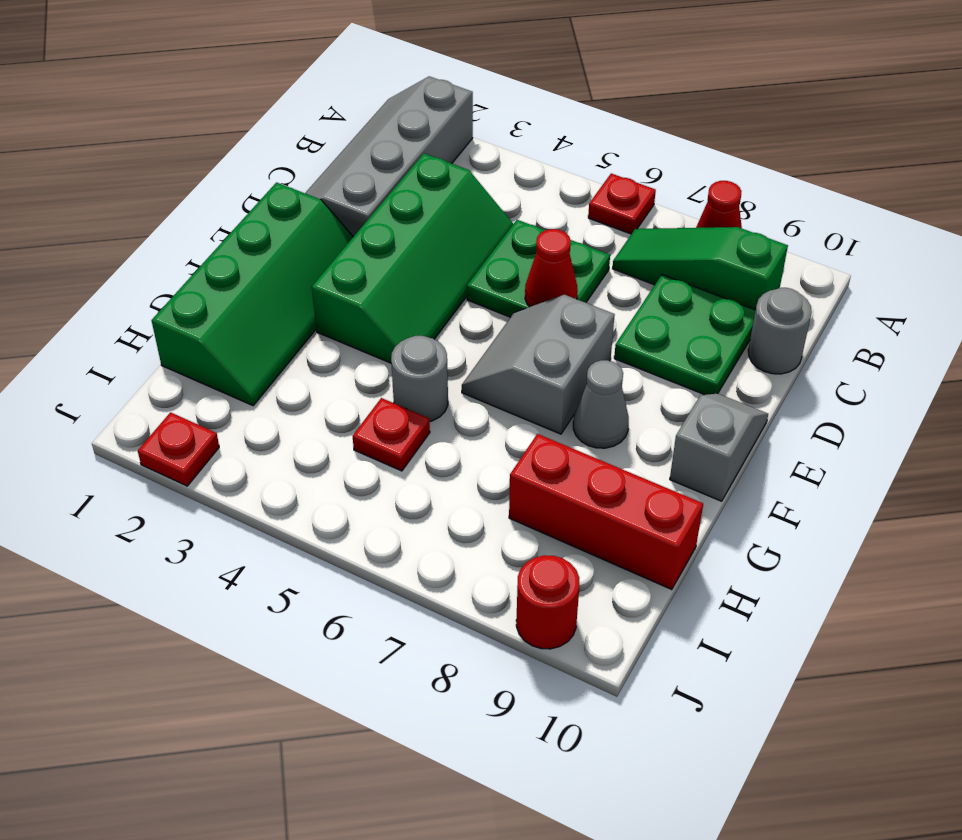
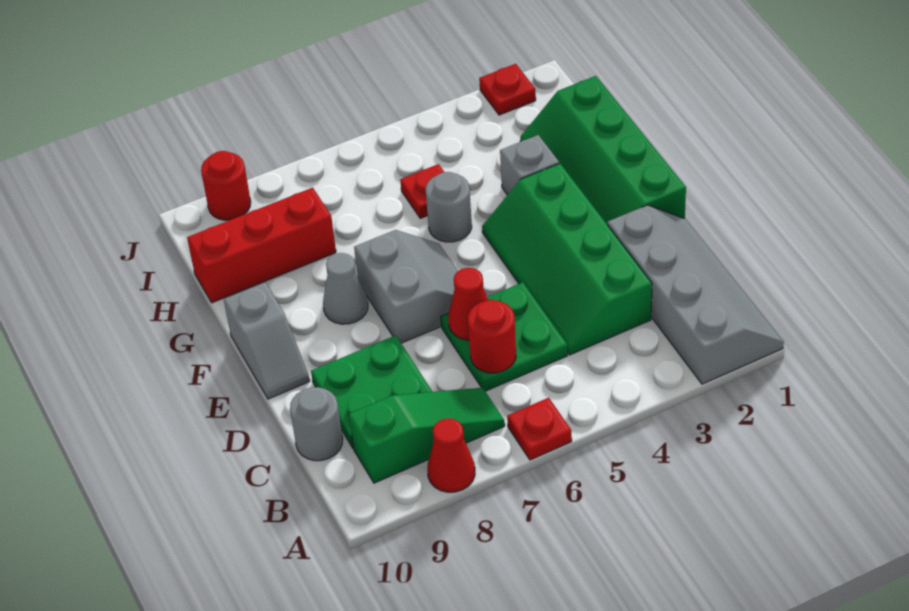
none -> red round brick C6 level 2
none -> grey brick G3 level 1

